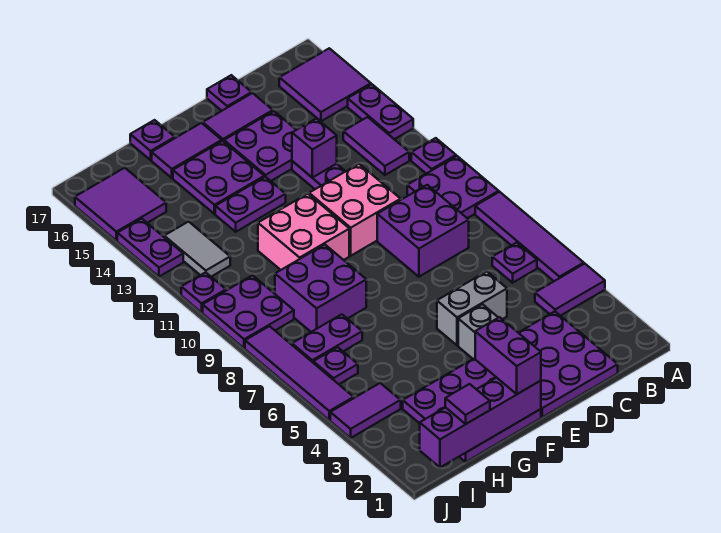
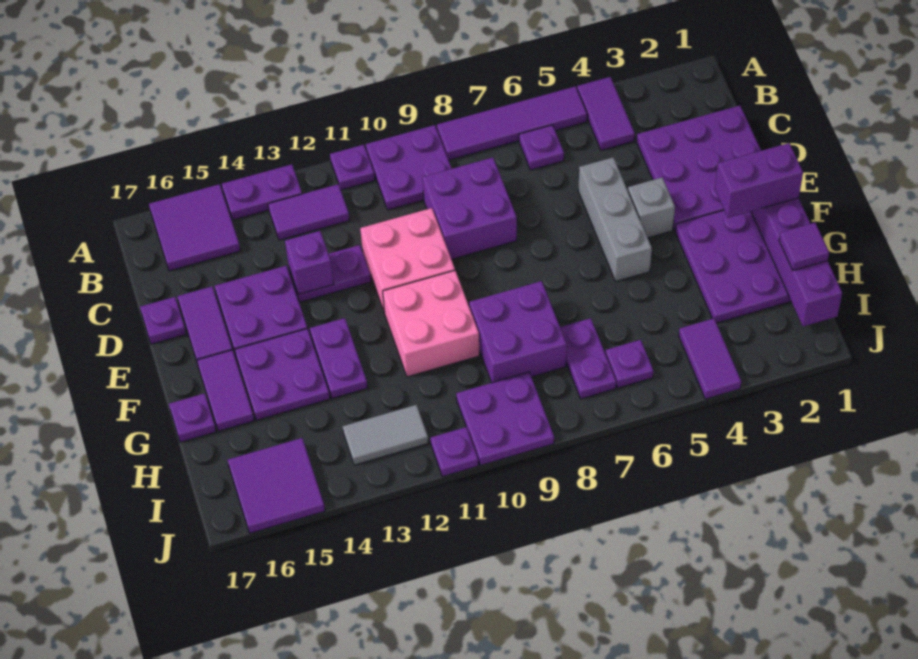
grey brick D5:E5 level 1 -> grey brick D5:F5 level 1
purple tile J5:J8 level 1 -> none
purple plate J13:J14 level 1 -> none

